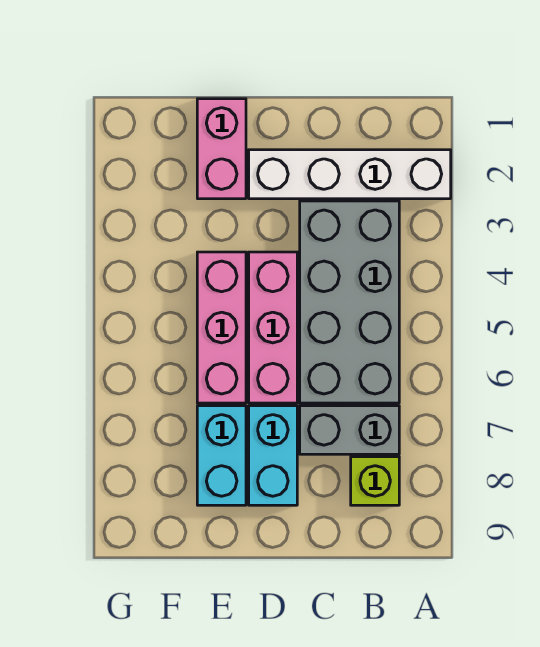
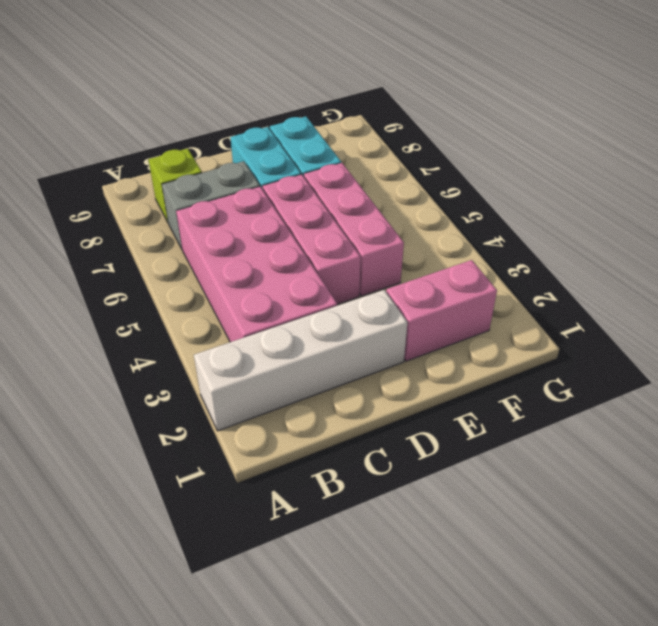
grey brick B3:C6 level 1 -> pink brick B3:C6 level 1
pink brick E1:E2 level 1 -> pink brick E2:F2 level 1

